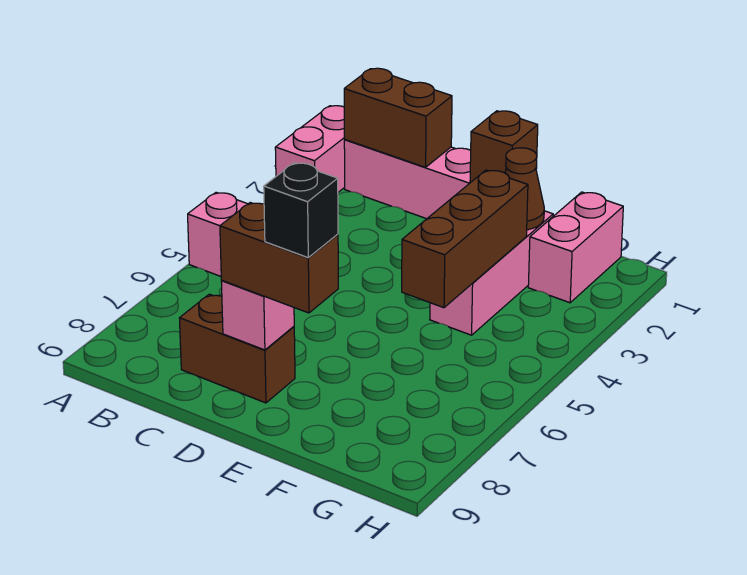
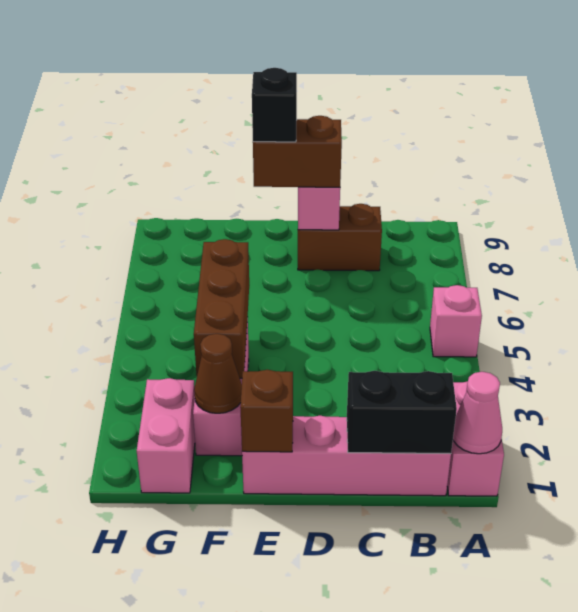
none -> pink cone A1 level 2
brown brick B1:C1 level 2 -> black brick B1:C1 level 2

